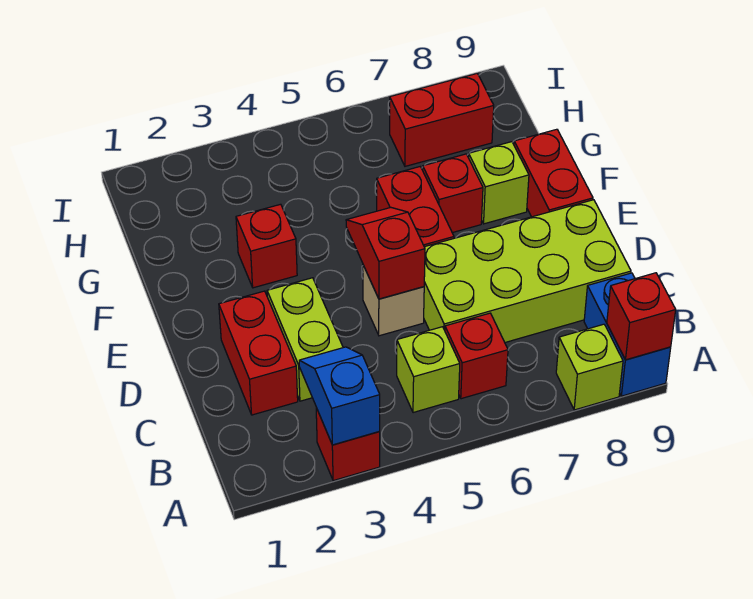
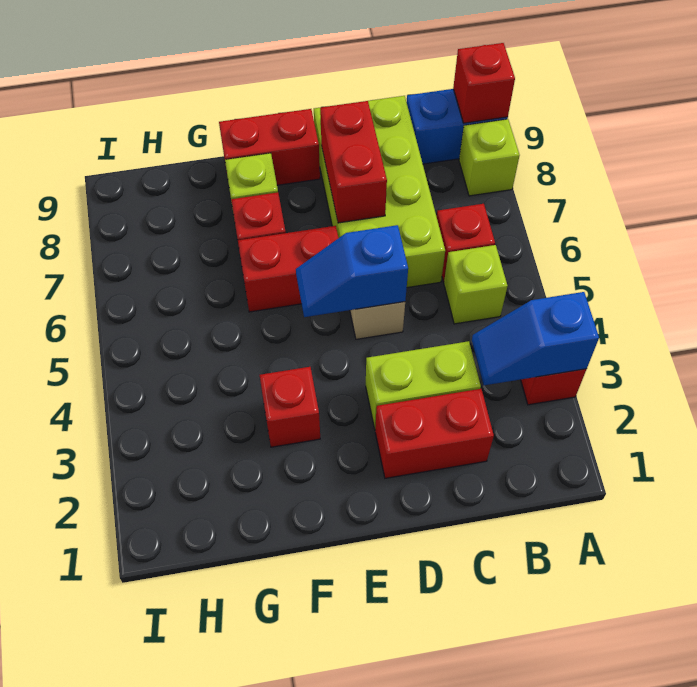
red slope D5:E5 level 2 top D -> blue slope D5:E5 level 2 top D
red brick H7:H8 level 1 -> red brick D7:D8 level 2

